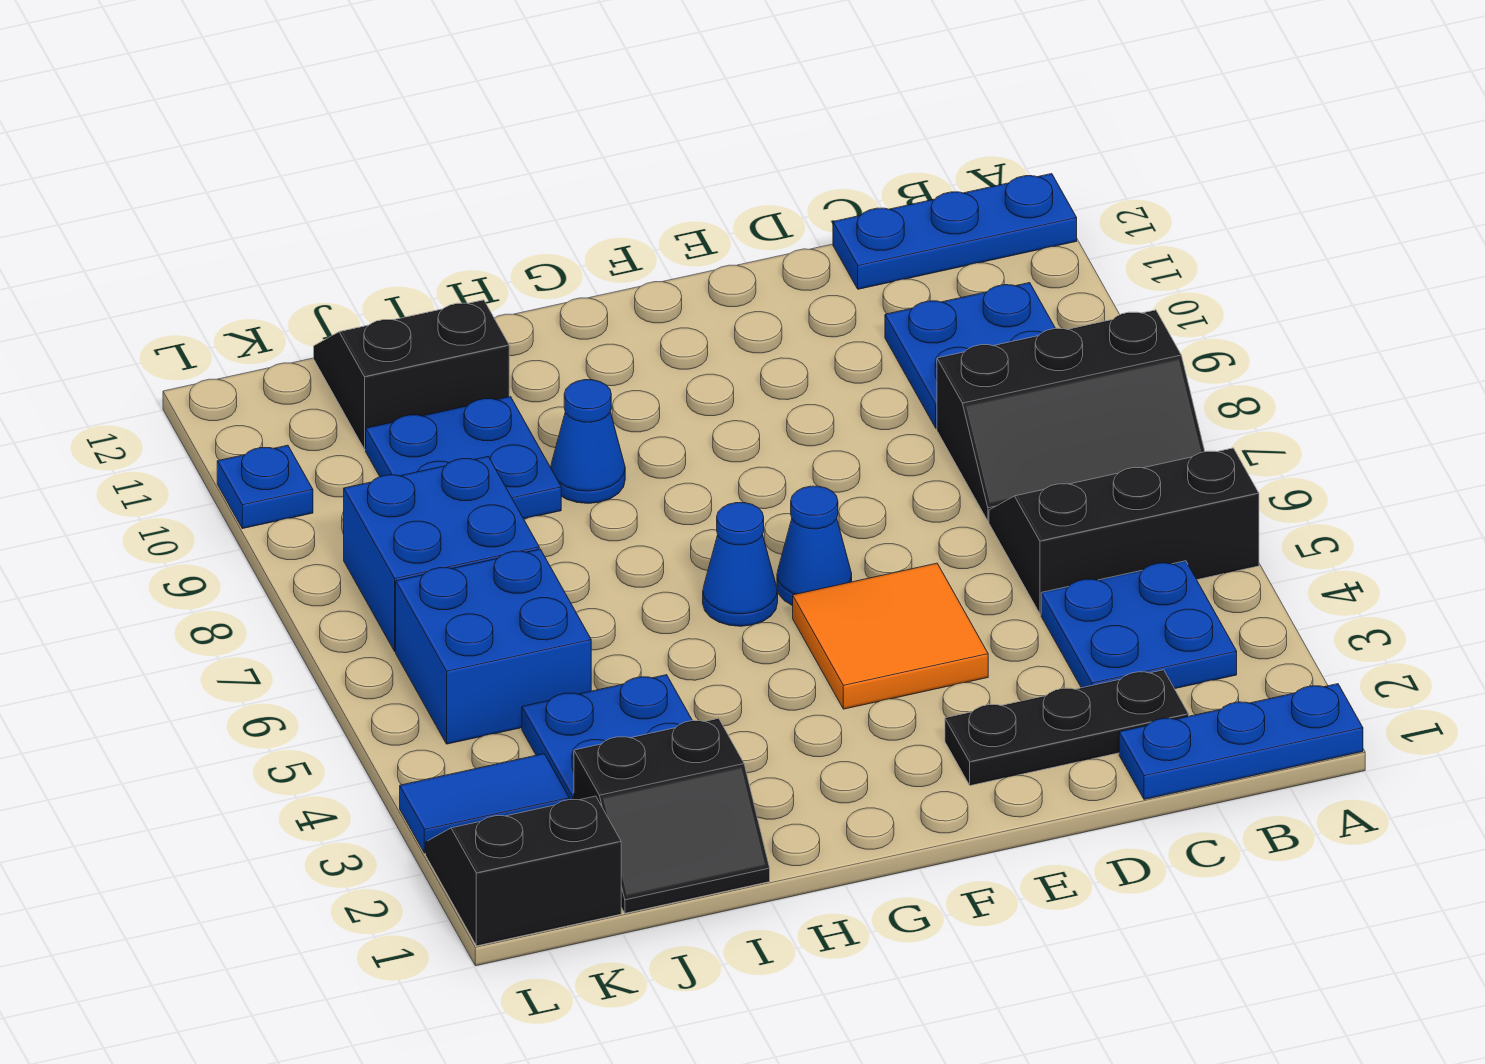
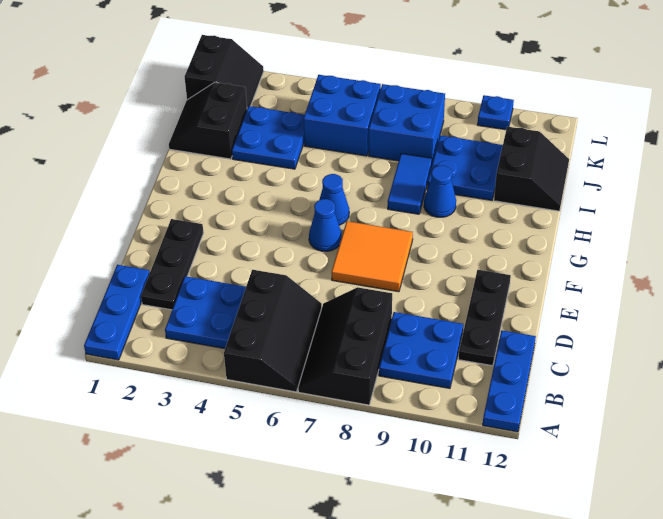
none -> black plate C11:E11 level 1
orange tile E4:F5 level 1 -> orange tile E7:F8 level 1
blue tile K3:L3 level 1 -> blue tile H8:I8 level 1

